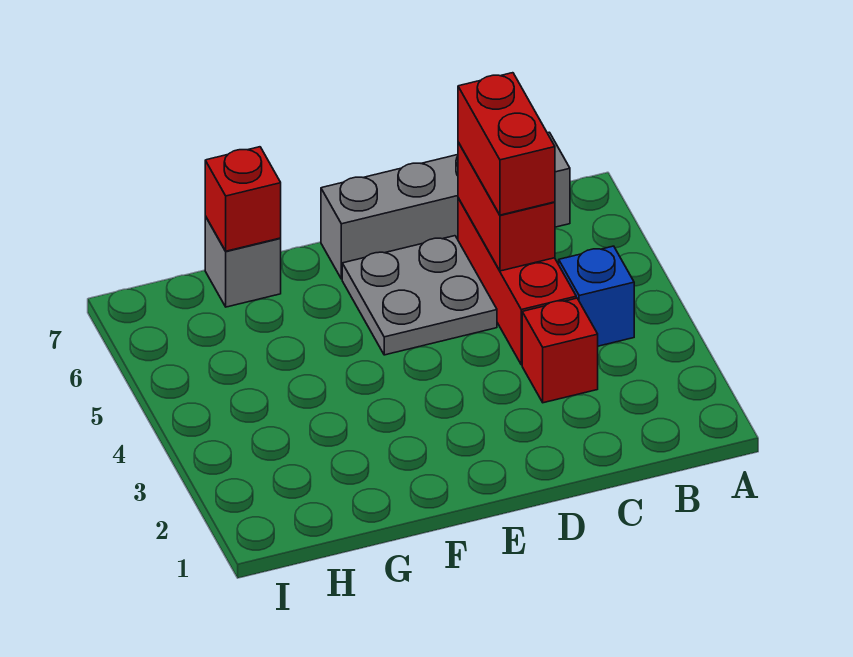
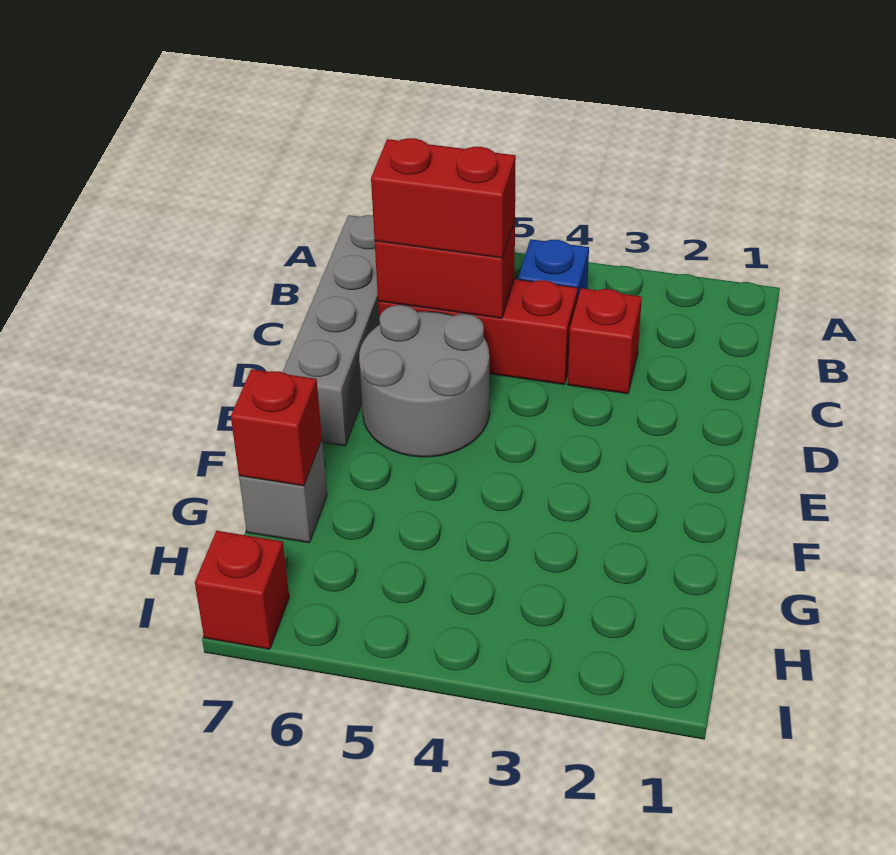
grey plate D5:E6 level 1 -> grey round brick D5:E6 level 1
none -> red brick I7 level 1

